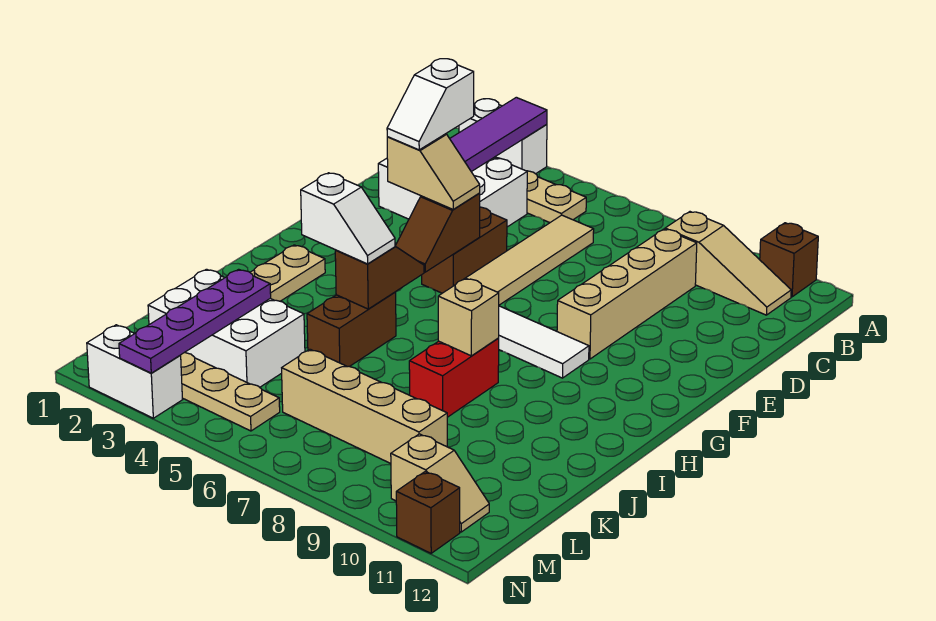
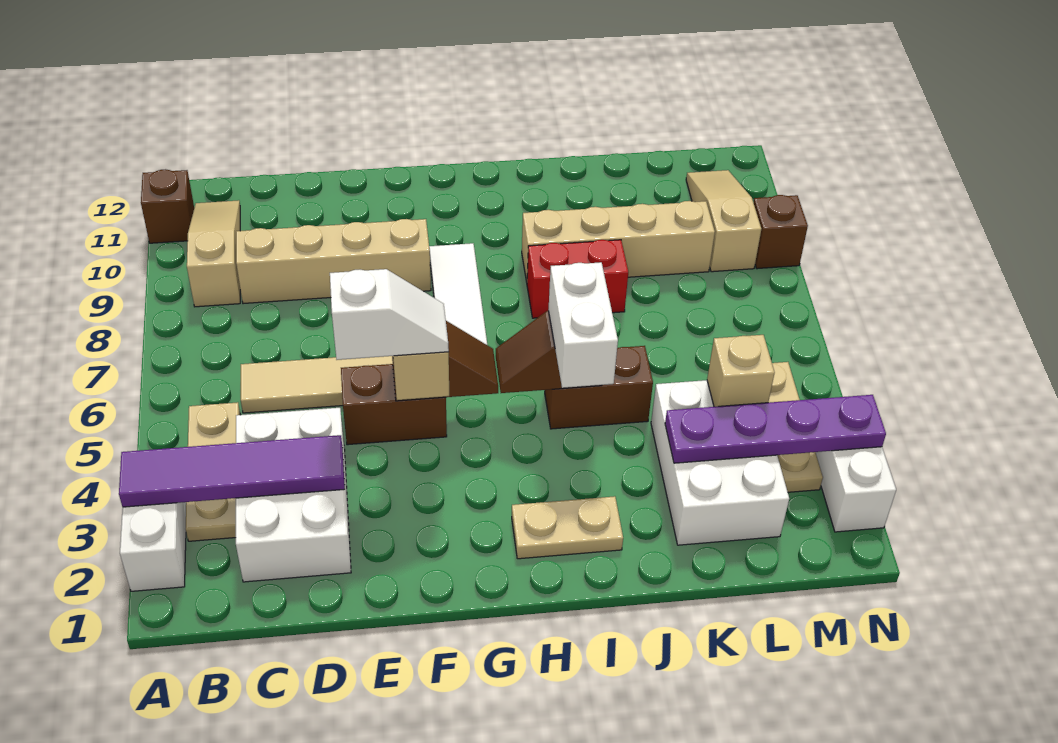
white slope I4:I5 level 3 top 4 -> white brick I4:I5 level 3
tan brick I8 level 2 -> tan brick L4 level 2
tan brick L6:L9 level 1 -> tan brick I9:L9 level 1
tan slope M10:M11 level 1 top 10 -> tan slope M9:M11 level 1 top 9
brown brick N11 level 1 -> brown brick N9 level 1

